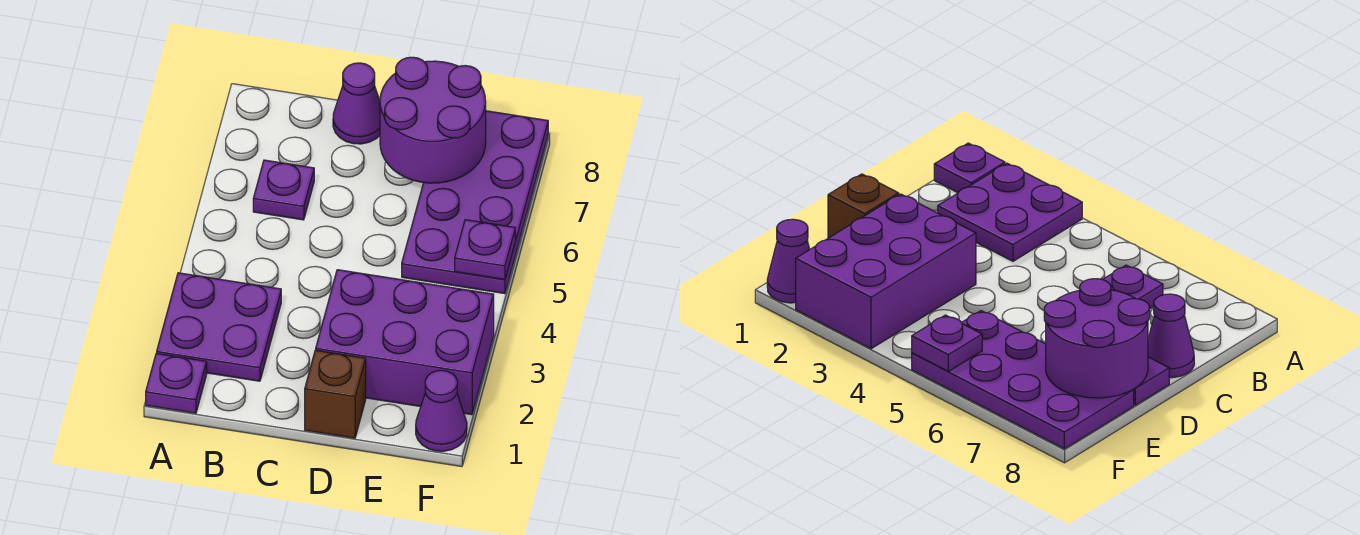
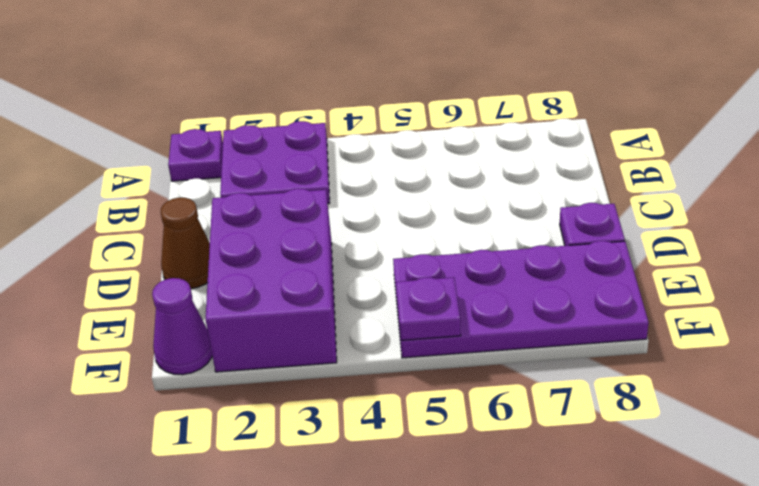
purple plate B6 level 1 -> none
purple cone C8 level 1 -> none
brown brick D1 level 1 -> brown cone D1 level 1
purple round brick D7:E8 level 2 -> none

